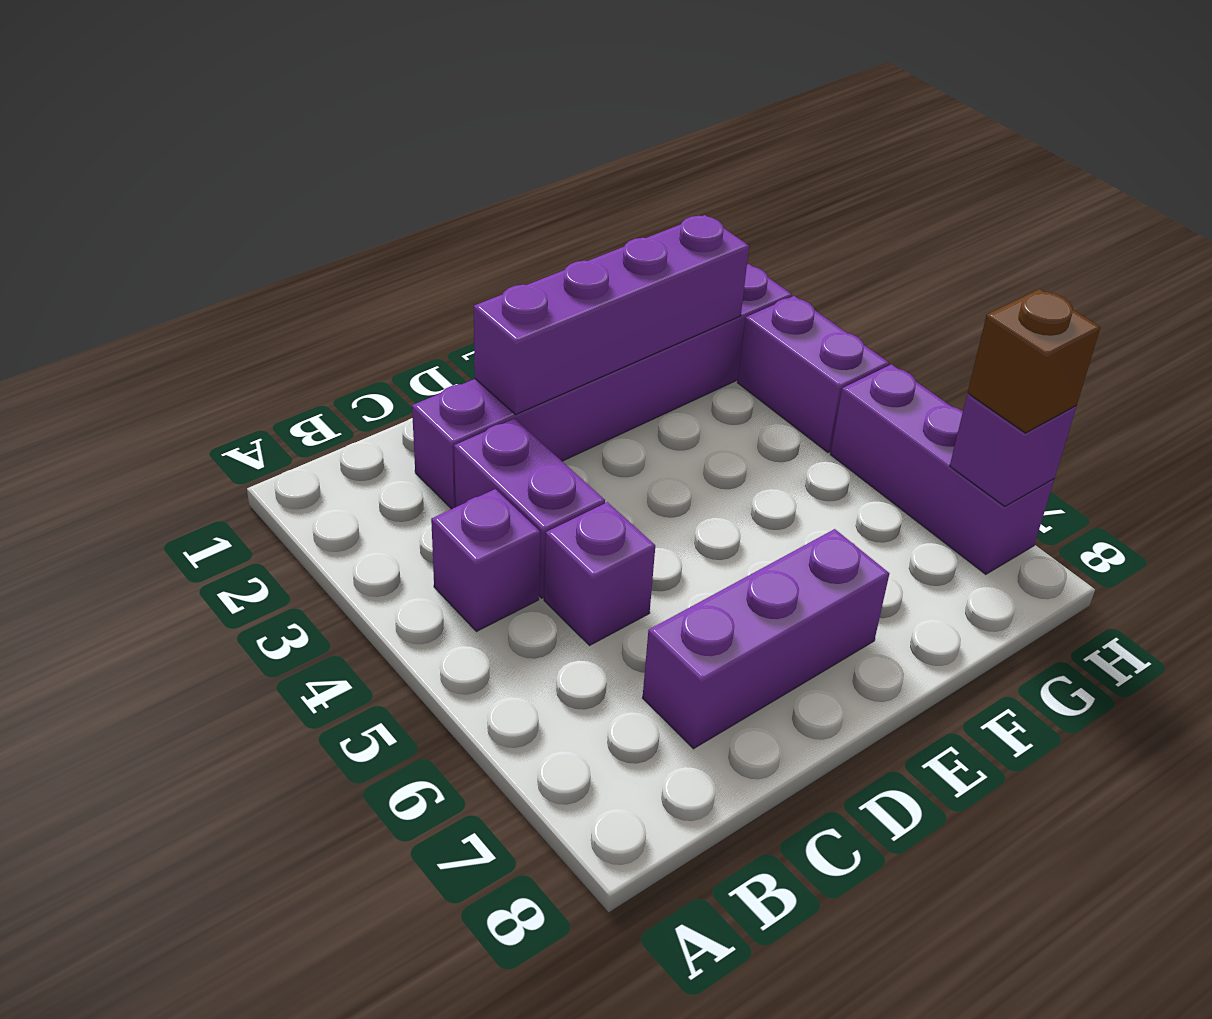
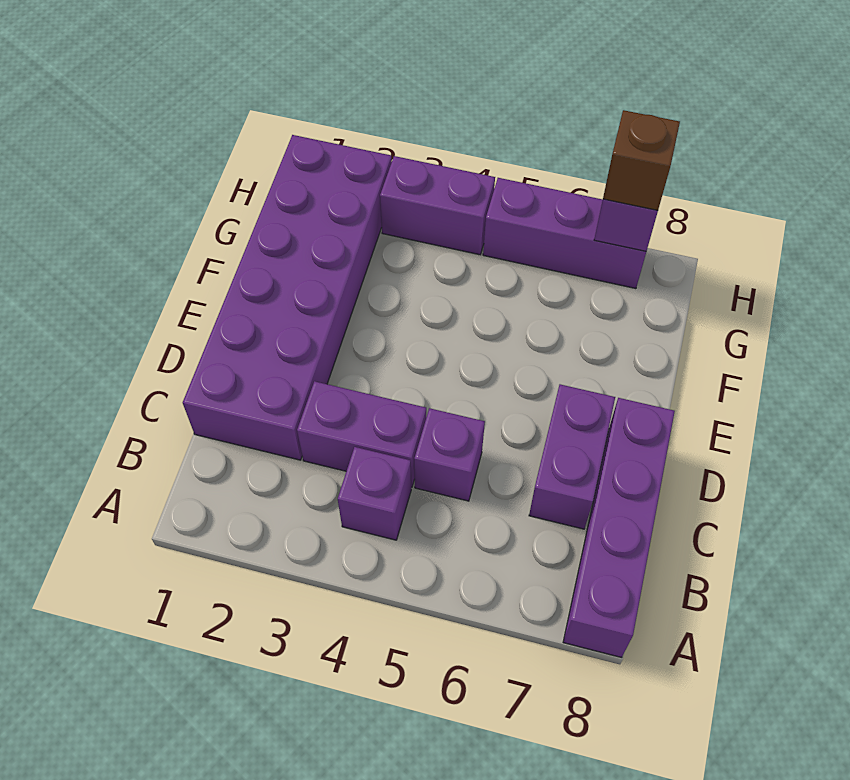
purple brick C2:H2 level 1 -> purple brick C1:H2 level 1
purple brick C7:E7 level 1 -> purple brick C7:D7 level 1
purple brick D2:G2 level 2 -> purple brick A8:D8 level 1

